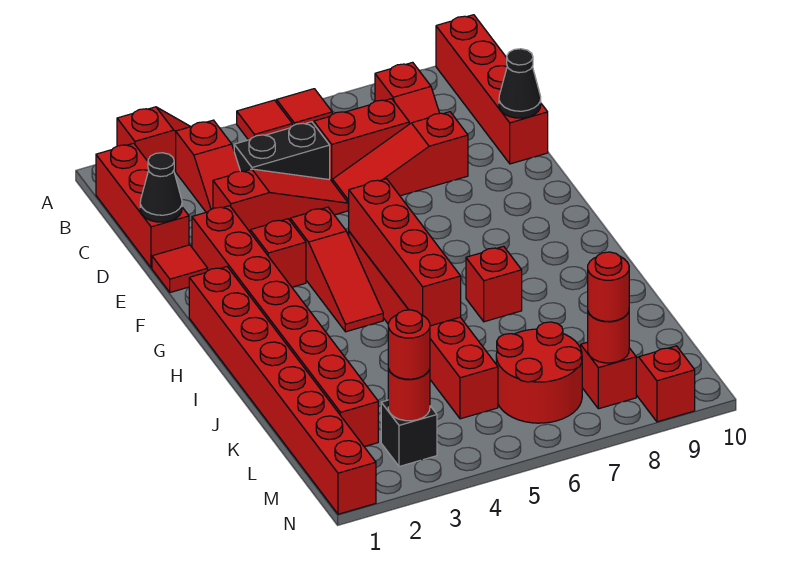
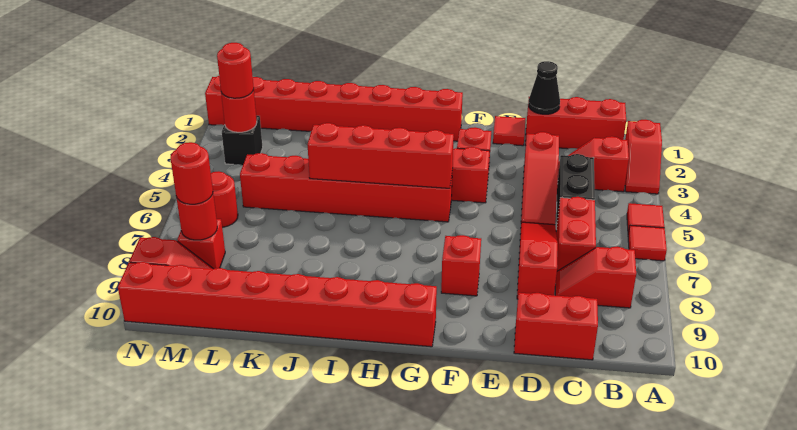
red brick A10:D10 level 1 -> red brick C10:D10 level 1
black cone D10 level 2 -> none
red brick E2:L2 level 1 -> red brick G10:N10 level 1
red brick I7 level 1 -> red brick F8 level 1
red round brick L6:M7 level 1 -> red round brick M6 level 1

